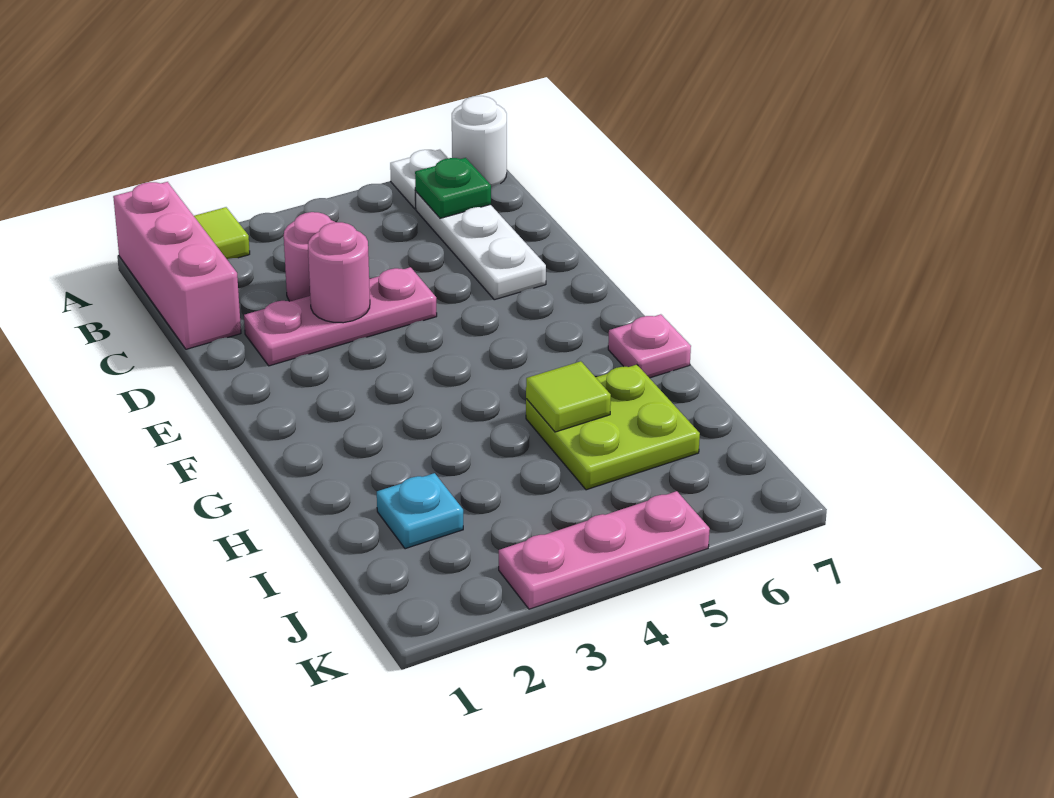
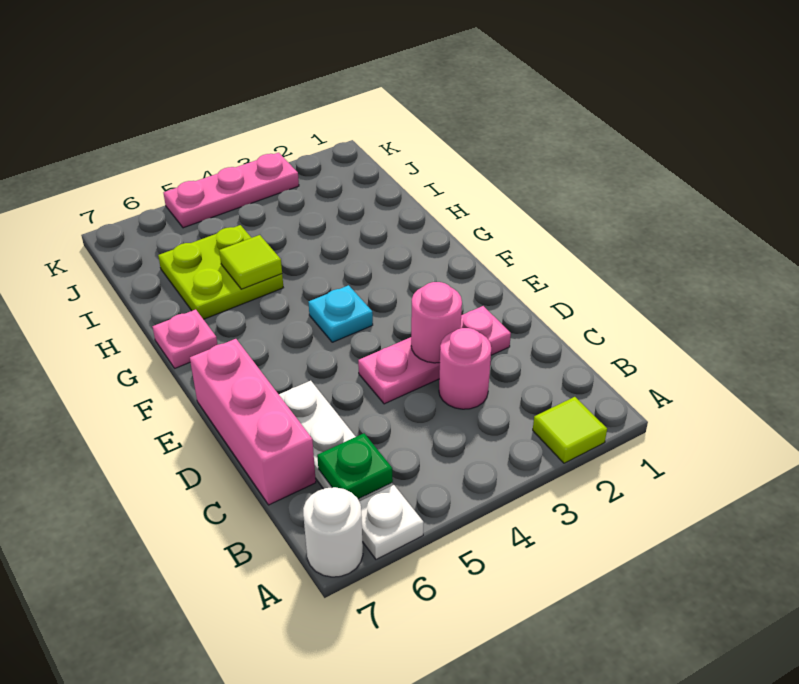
pink brick A1:C1 level 1 -> pink brick C7:E7 level 1
cyan plate I2 level 1 -> cyan plate F4 level 1

